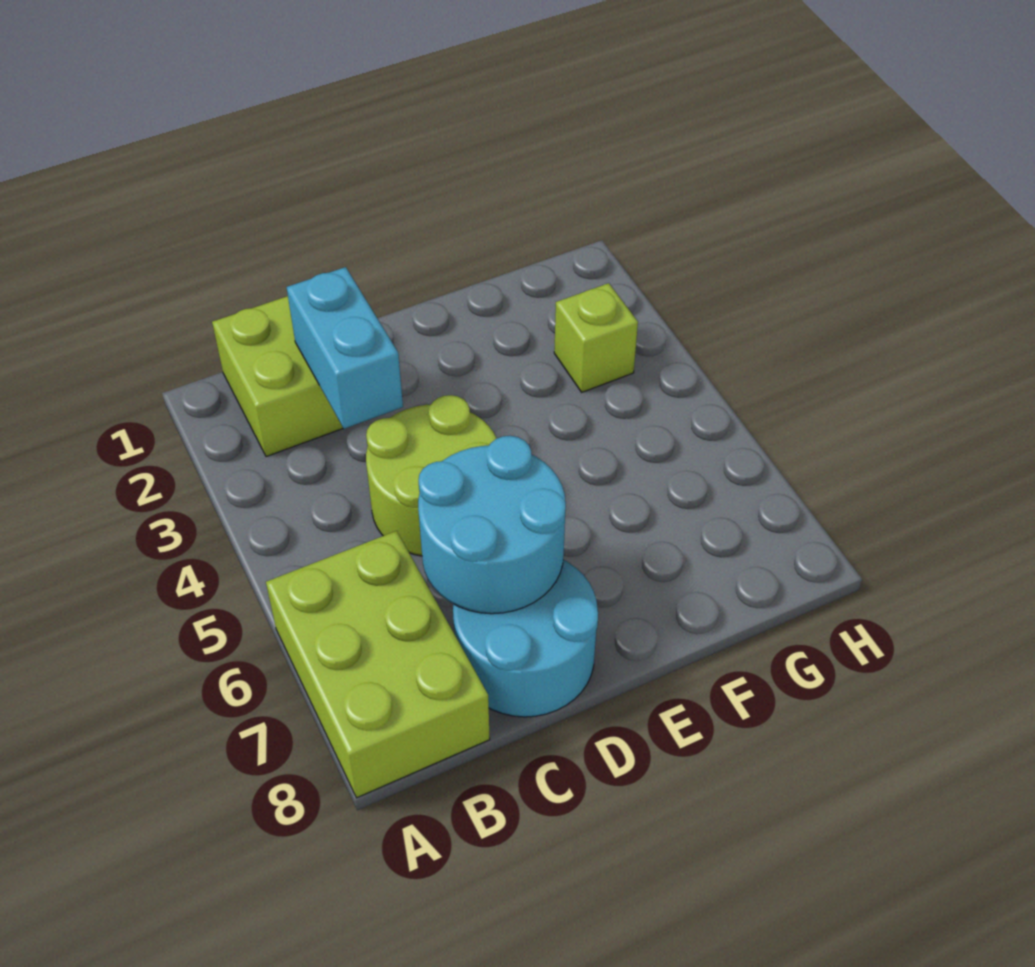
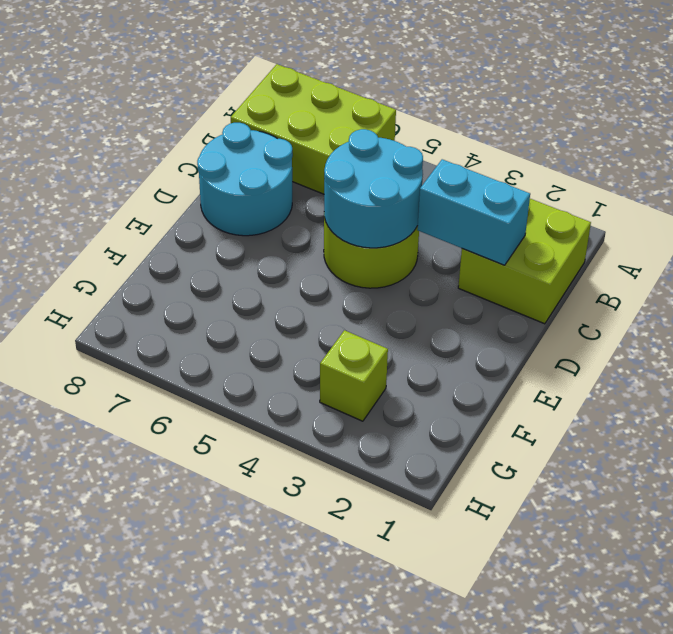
cyan round brick C6:D7 level 2 -> cyan round brick C4:D5 level 2

